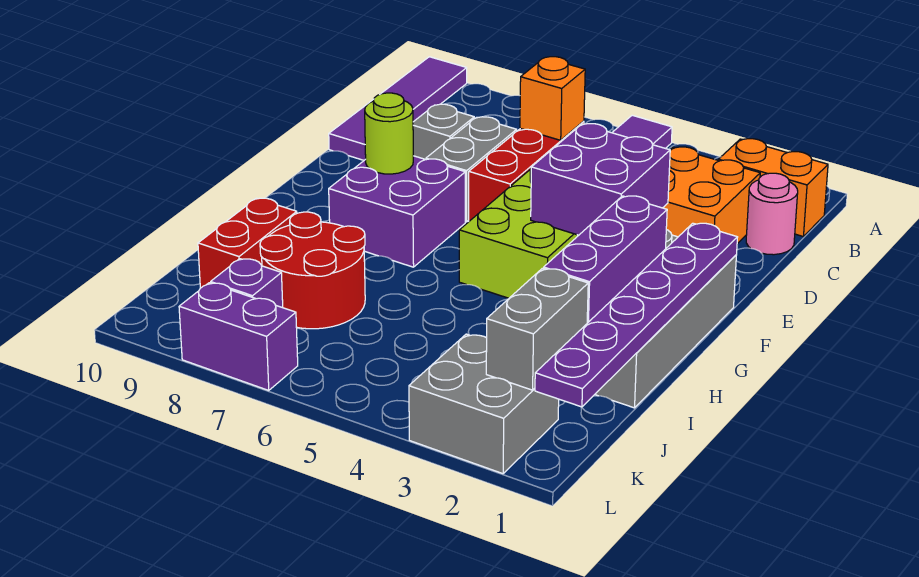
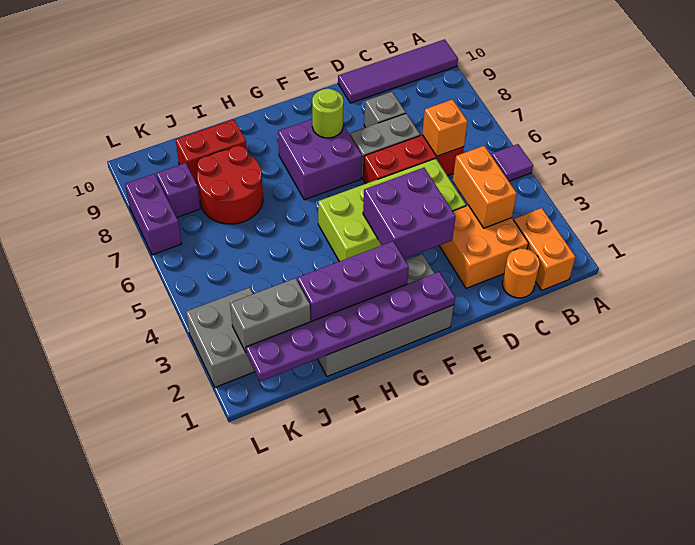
pink round brick C1 level 1 -> orange round brick C1 level 1
none -> orange brick C3:C4 level 2

